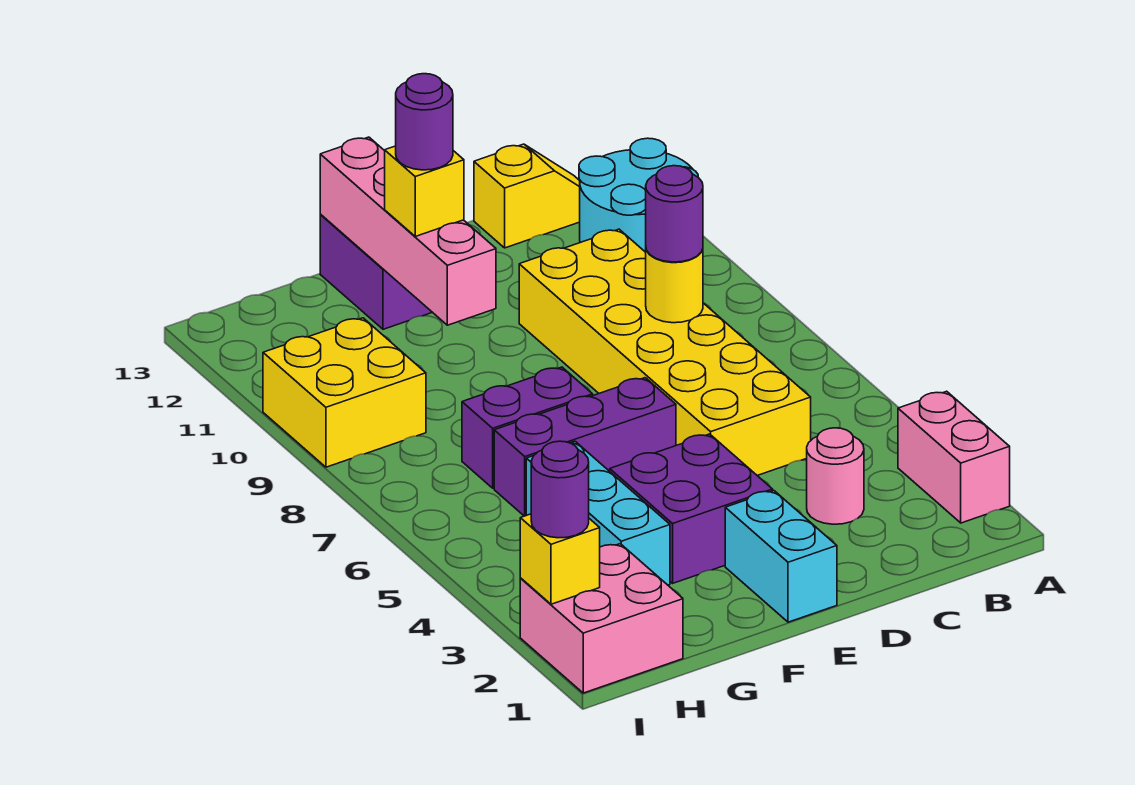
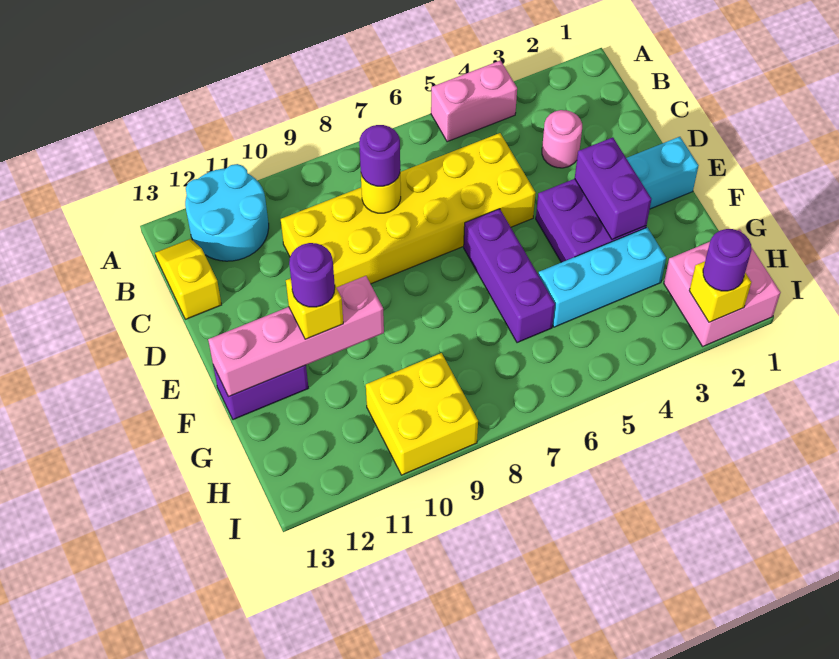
pink brick A2:A3 level 1 -> pink brick A4:A5 level 1
purple brick F7:G7 level 1 -> purple brick E3:F3 level 2

